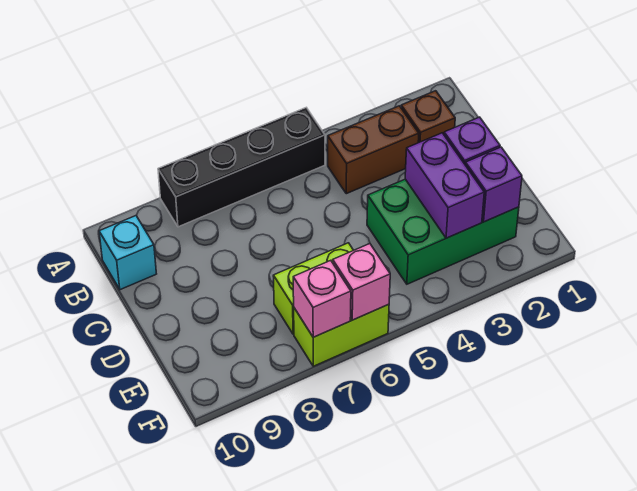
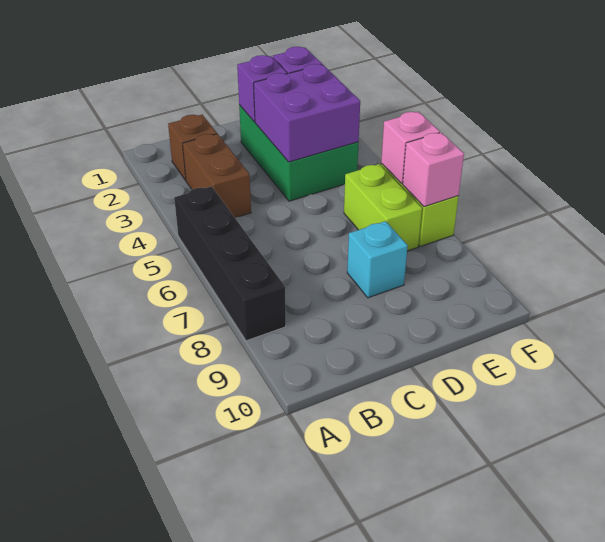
cyan brick B10 level 1 -> cyan brick D8 level 1
purple brick D3:E3 level 2 -> purple brick D3:E4 level 2

